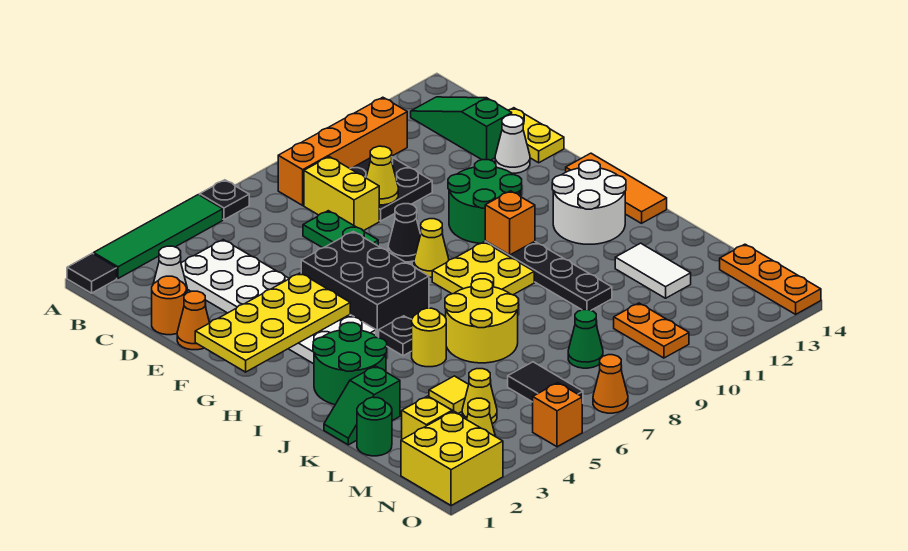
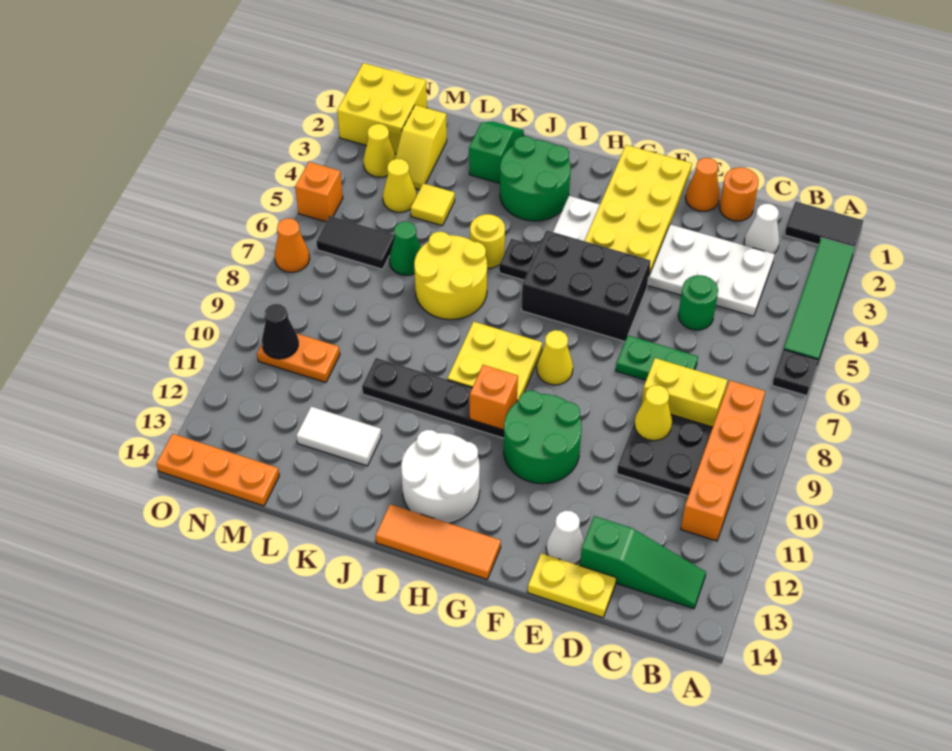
black tile A1 level 1 -> black tile A1:B1 level 1
black cone F8 level 1 -> black cone N10 level 2
green round brick L1 level 1 -> green round brick D5 level 1
green cone M8 level 1 -> green cone L6 level 1

